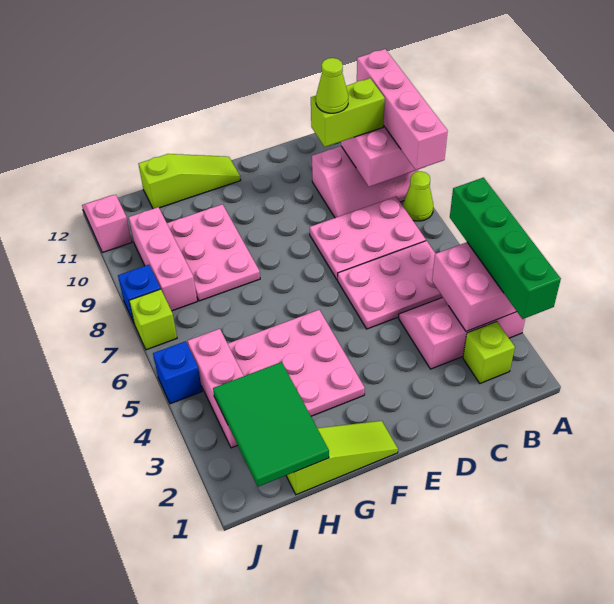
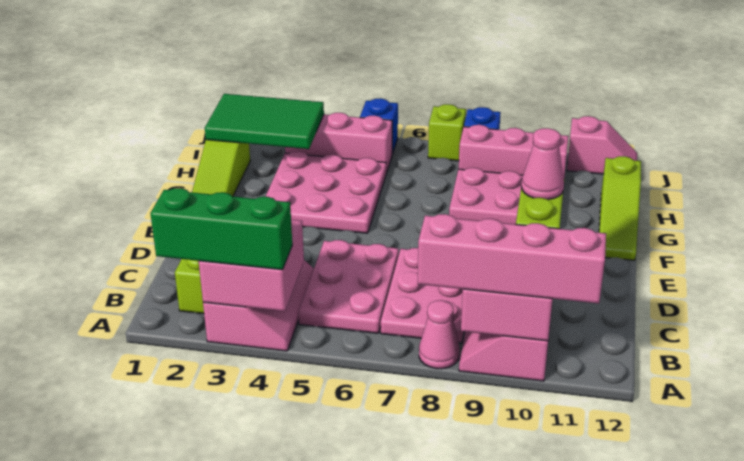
green brick A2:A5 level 3 -> green brick A2:A4 level 3
lime cone A8 level 1 -> pink cone A8 level 1
lime cone C10 level 4 -> pink cone C10 level 4

